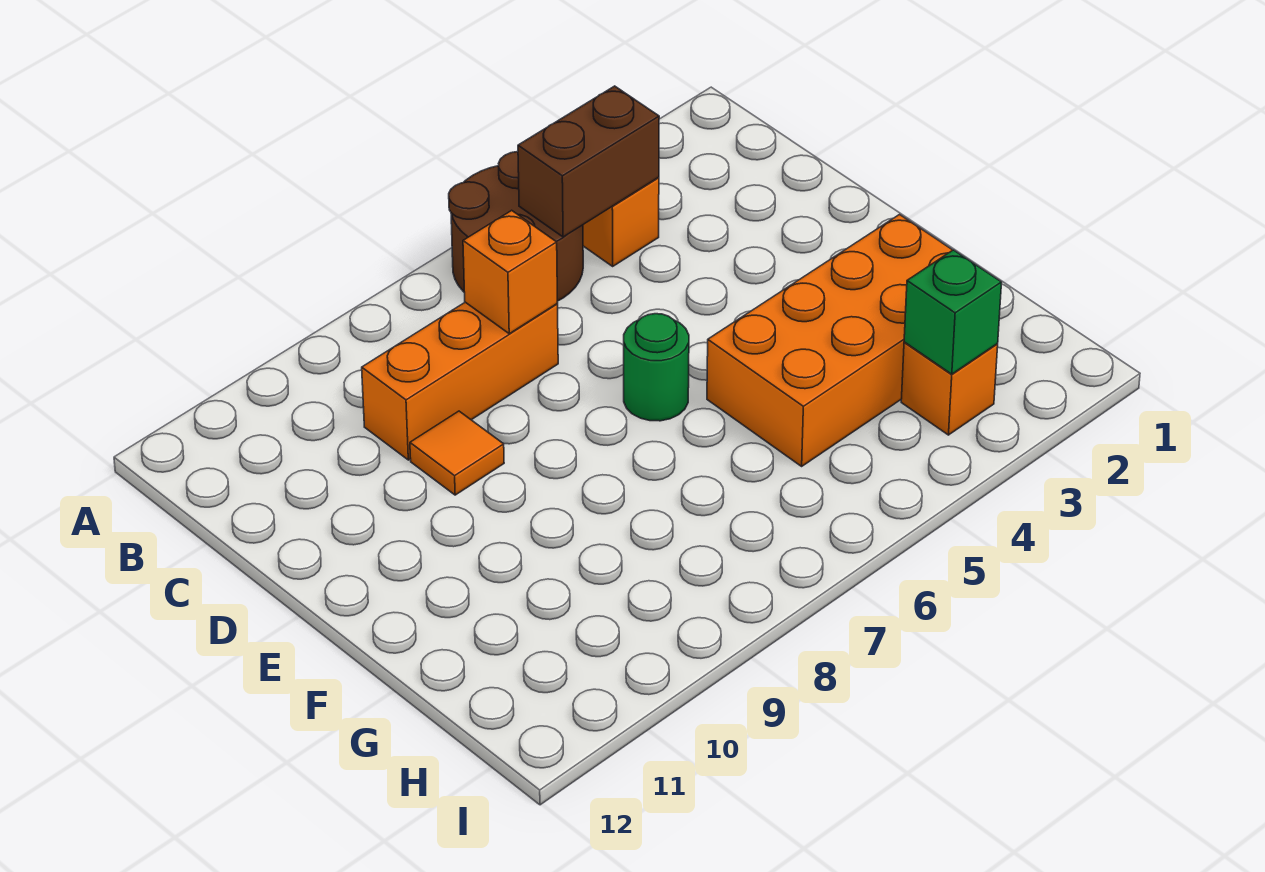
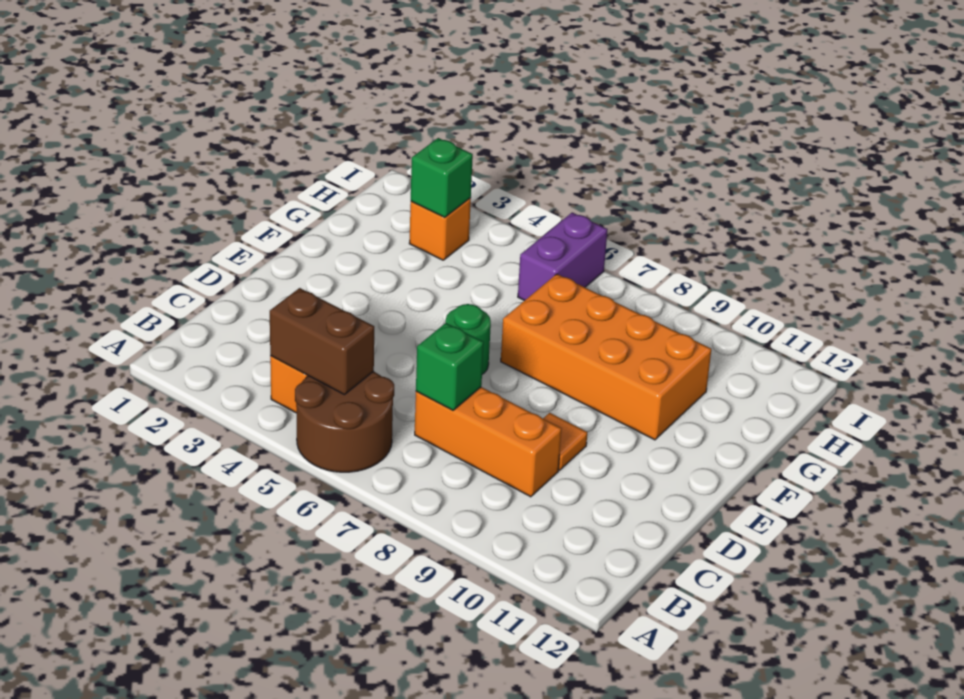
orange brick C7 level 2 -> green brick C7 level 2
orange brick F2:G5 level 1 -> orange brick F7:G10 level 1
none -> purple brick H6:I6 level 1

